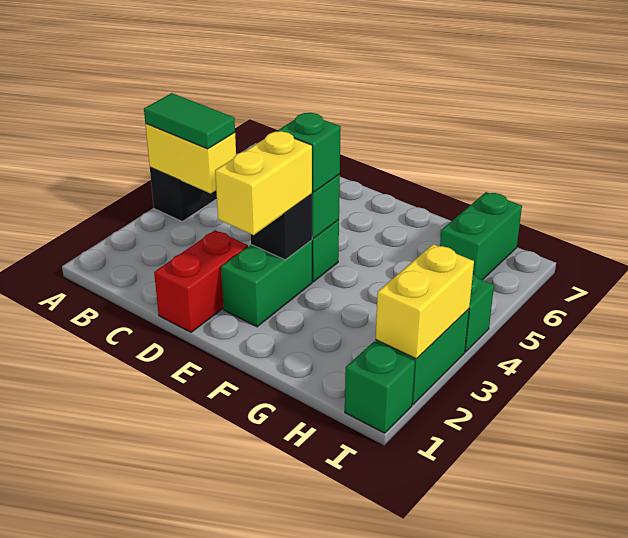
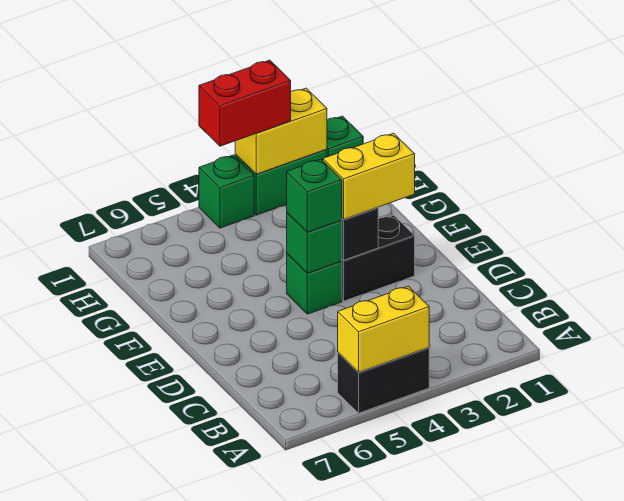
yellow brick A4:B4 level 2 -> yellow brick A4:A5 level 2
green tile A4:B4 level 3 -> none
red brick D1:D2 level 1 -> red brick I3:I4 level 3
green brick E2:E3 level 1 -> black brick E2:E3 level 1
green brick H6:H7 level 1 -> none

